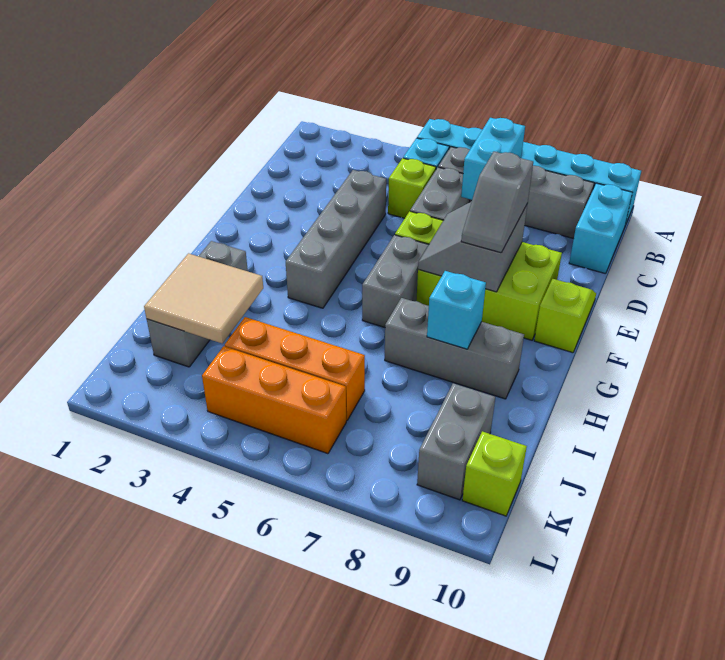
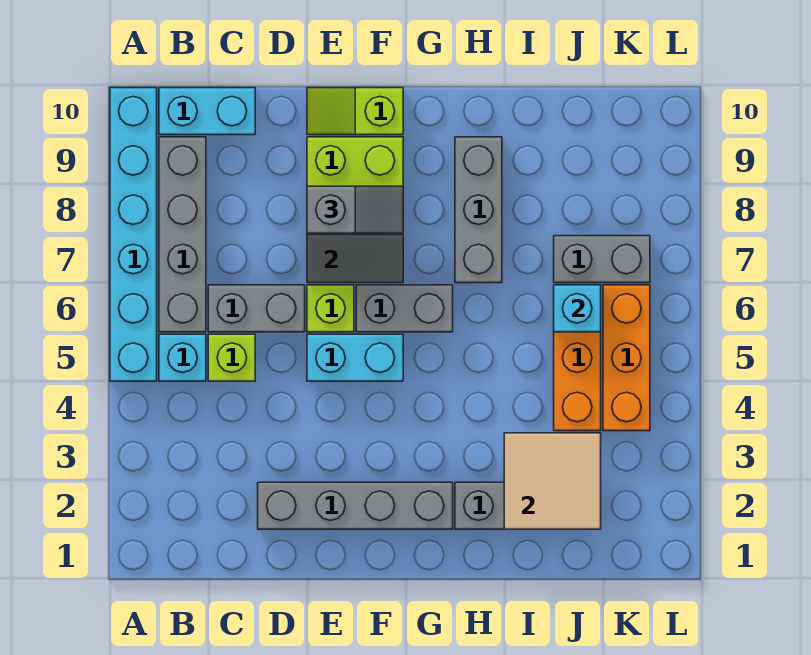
cyan brick B7:C7 level 2 -> cyan brick E5:F5 level 1
grey brick D4:G4 level 1 -> grey brick D2:G2 level 1
cyan brick H8 level 2 -> cyan brick J6 level 2
grey brick J9:K9 level 1 -> grey brick J7:K7 level 1
lime brick K10 level 1 -> none

